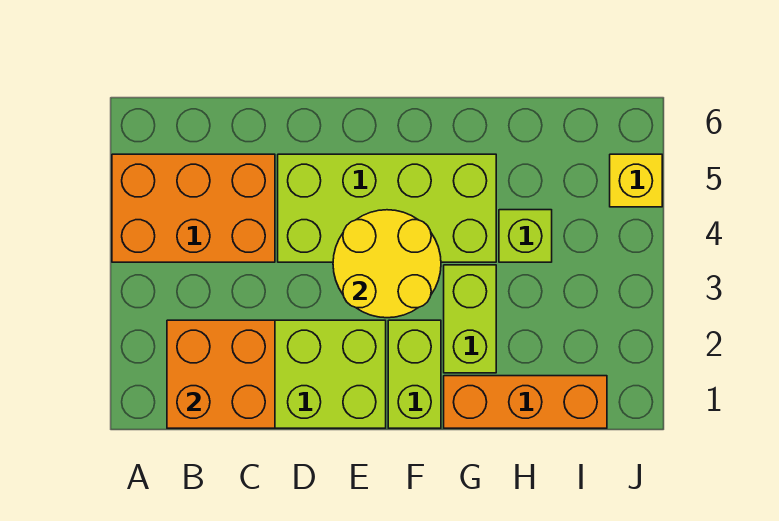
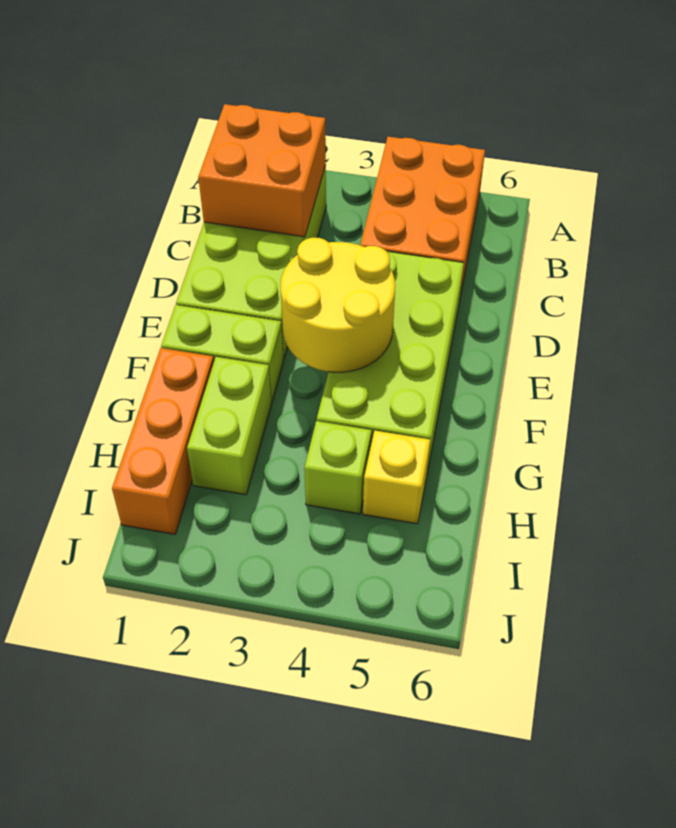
lime brick G2:G3 level 1 -> lime brick G2:H2 level 1
yellow brick J5 level 1 -> yellow brick H5 level 1

